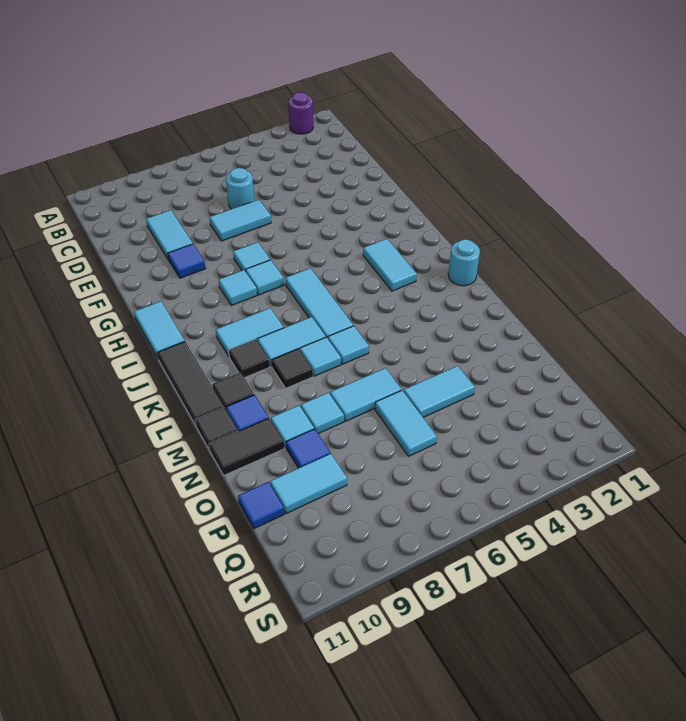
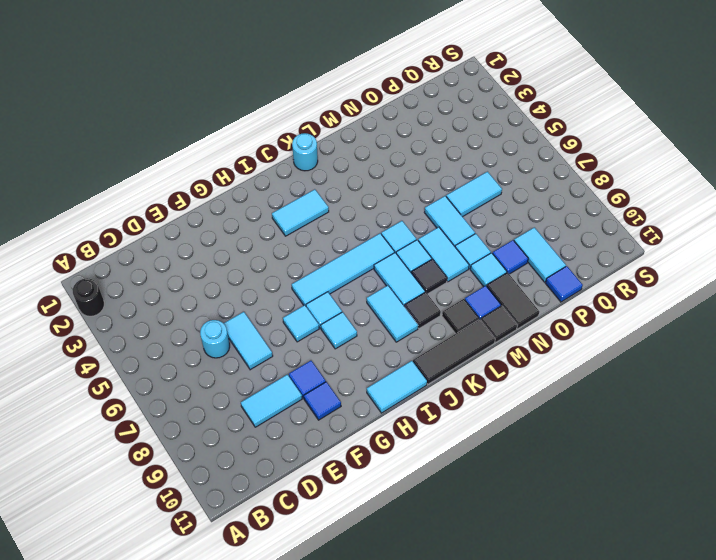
purple round brick A2 level 1 -> black round brick A2 level 1
none -> blue tile F10 level 1
cyan tile I6:K6 level 1 -> cyan tile H6:K6 level 1
cyan tile O4:O5 level 1 -> cyan tile M7:M8 level 1

